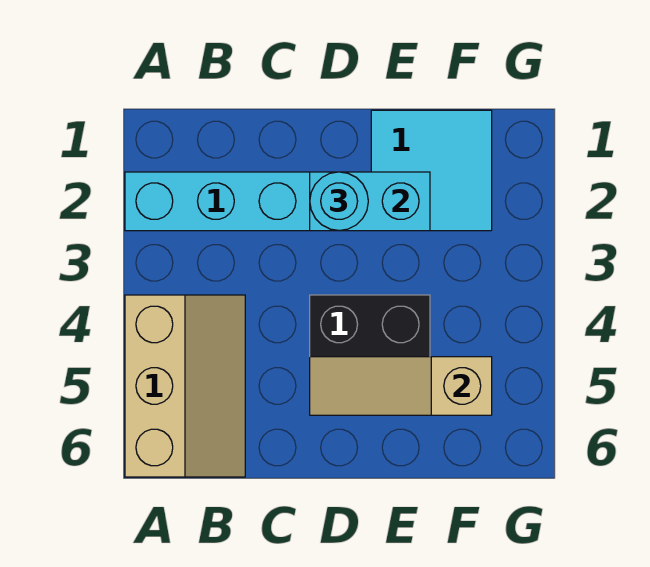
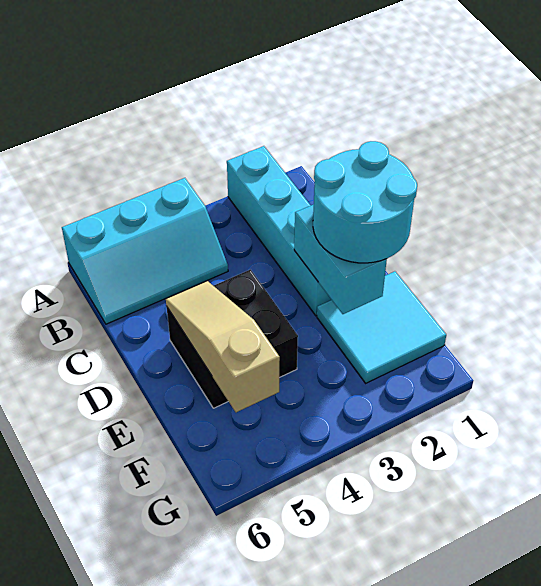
tan slope A4:B6 level 1 top A -> cyan slope A4:B6 level 1 top A
cyan round brick D2 level 3 -> cyan round brick D1:E2 level 3

